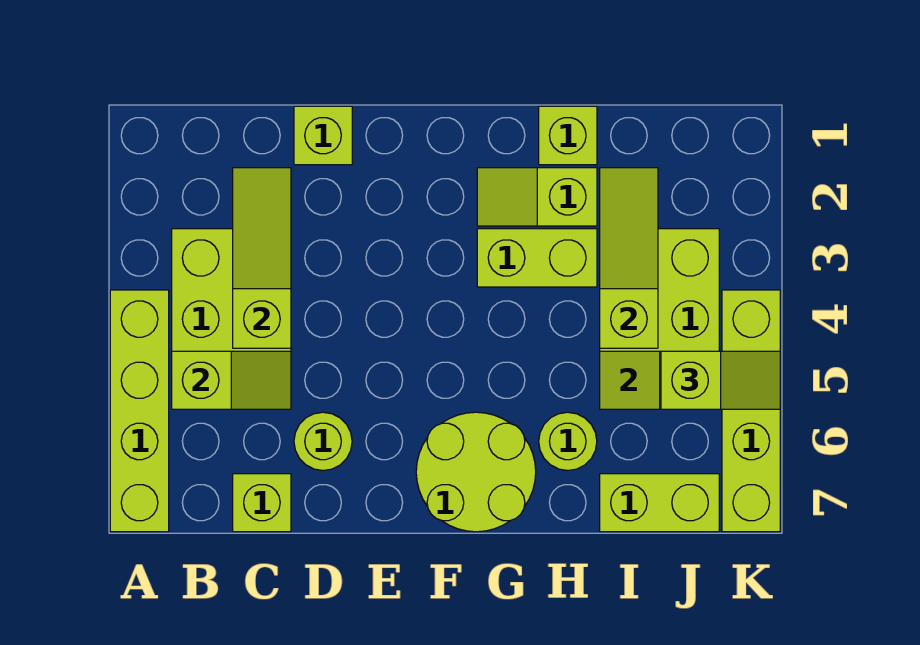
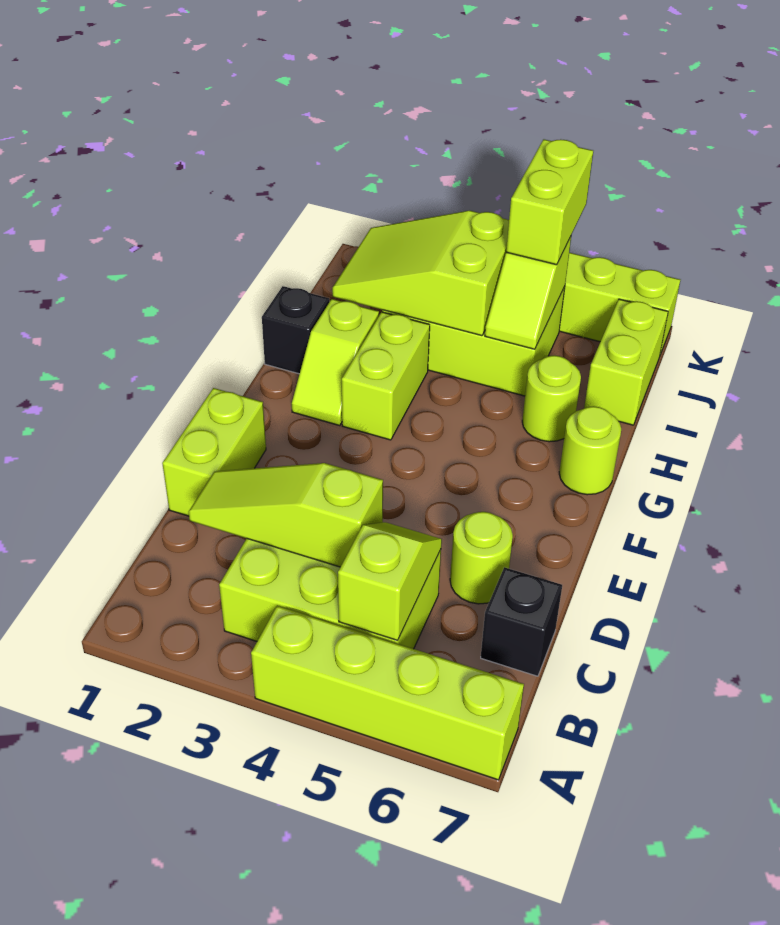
lime brick C7 level 1 -> black brick C7 level 1
lime brick D1 level 1 -> lime brick D1:E1 level 1
lime round brick F6:G7 level 1 -> lime round brick G7 level 1
lime brick H1 level 1 -> black brick H1 level 1
lime slope I2:I4 level 2 top 4 -> lime slope I2:J4 level 2 top 4
lime slope J5:K5 level 3 top J -> lime brick J5:K5 level 3

